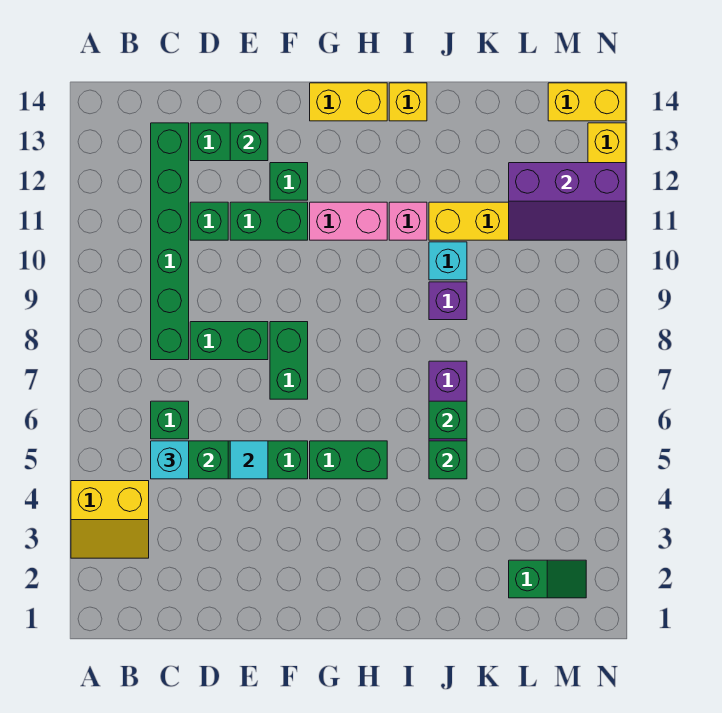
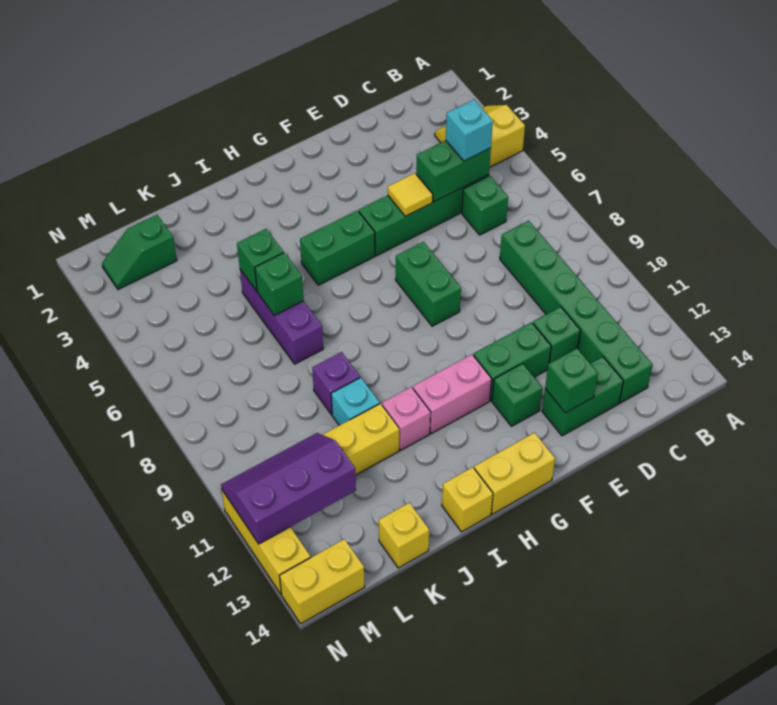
green brick D8:E8 level 1 -> none
cyan tile E5 level 2 -> yellow tile E5 level 2
none -> yellow brick K14 level 1

